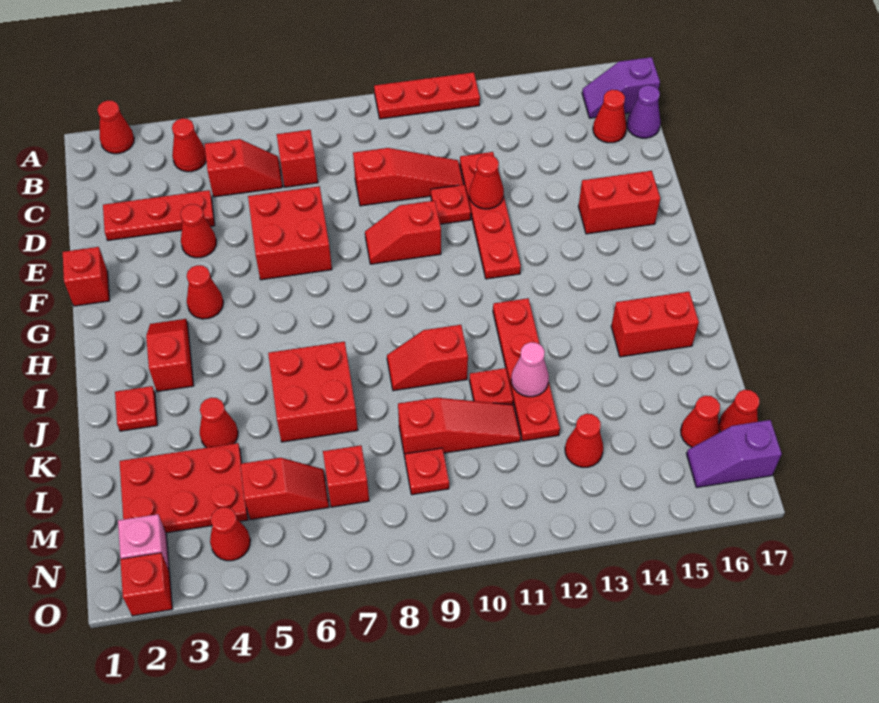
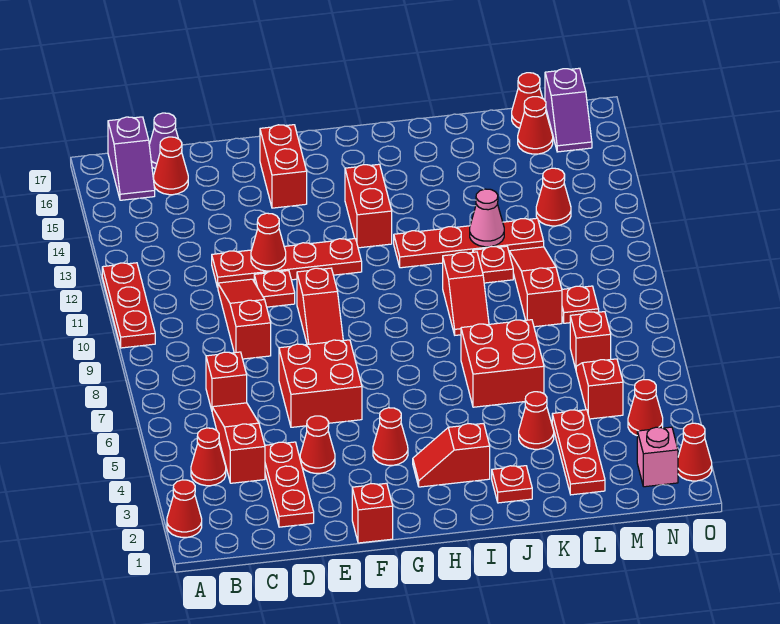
red slope C5:C6 level 1 top 5 -> red slope C4:C6 level 1 top 4
red brick J15:J16 level 1 -> red brick H13:H14 level 1
red plate L2:M4 level 1 -> red plate L2:L4 level 1
red brick O2 level 1 -> red cone O2 level 1

